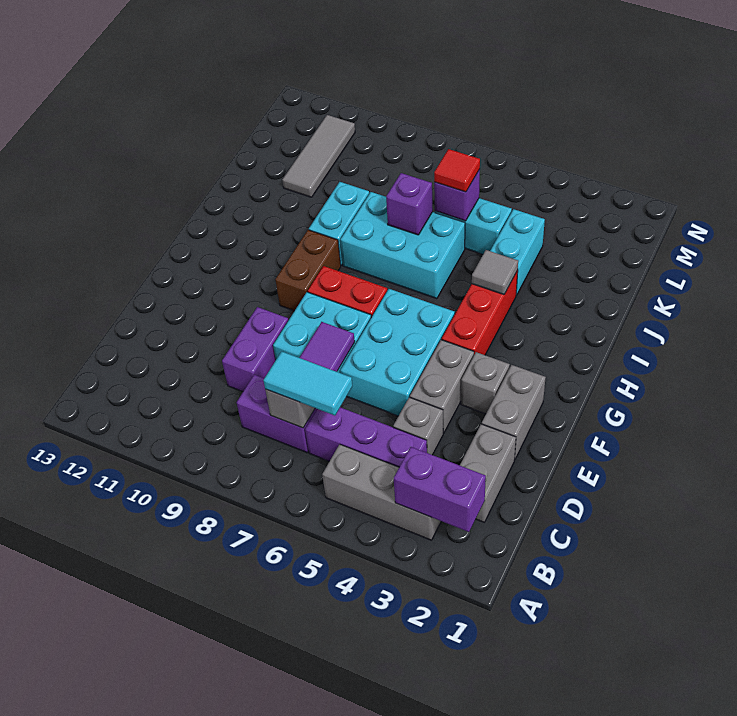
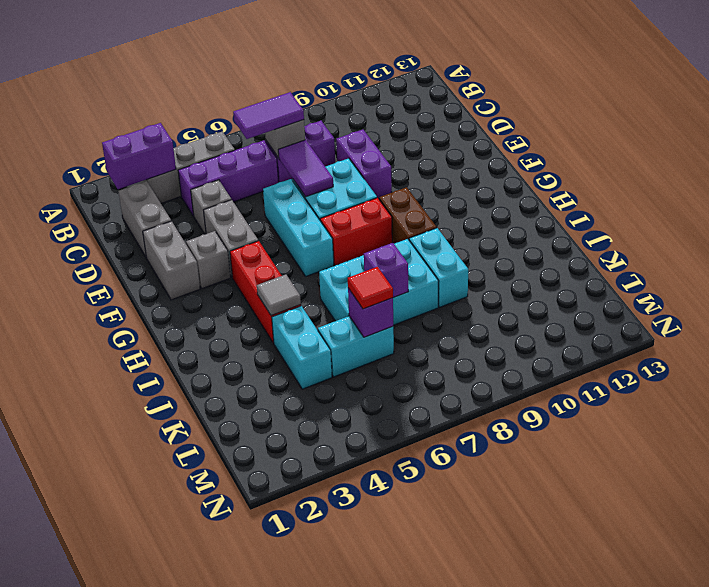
cyan tile C6:C7 level 3 -> purple tile C6:C7 level 3
cyan brick E5:G6 level 1 -> cyan brick E6:G6 level 1
grey tile K11:M11 level 1 -> none

